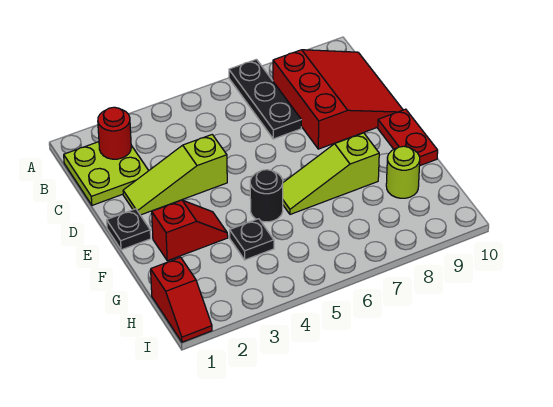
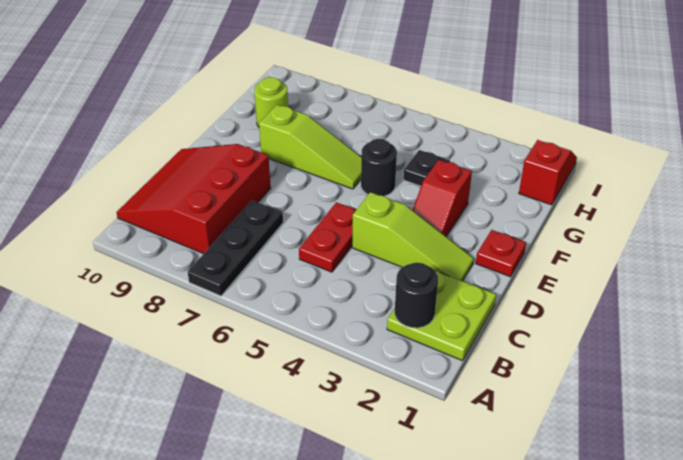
red round brick B2 level 2 -> black round brick B2 level 2
black plate E1 level 1 -> red plate E1 level 1
red plate E10:F10 level 1 -> red plate C5:D5 level 1
red slope F2:F3 level 1 top 2 -> red slope E3:F3 level 1 top F

